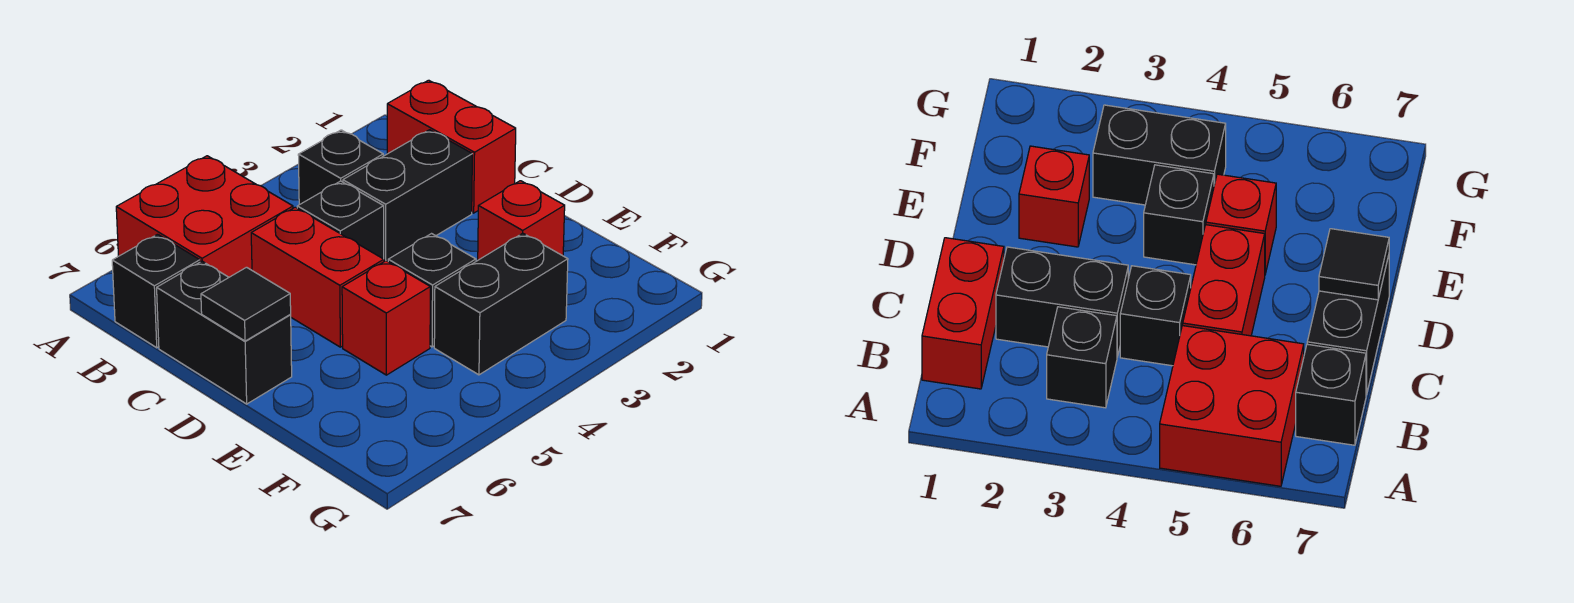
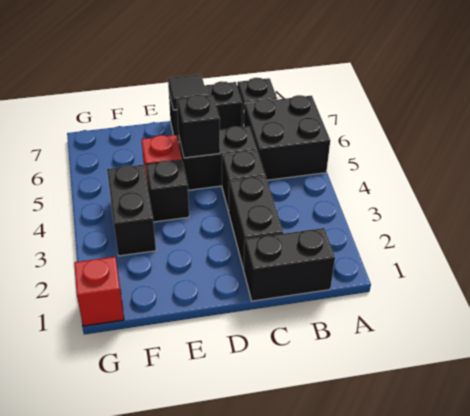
red brick A5:B6 level 1 -> black brick A5:B6 level 1
red brick B1:C1 level 1 -> black brick B1:C1 level 1
black brick B3 level 1 -> black brick D5 level 2
red brick C5:D5 level 1 -> black brick C5:D5 level 1
red brick E2 level 1 -> red brick G1 level 1

